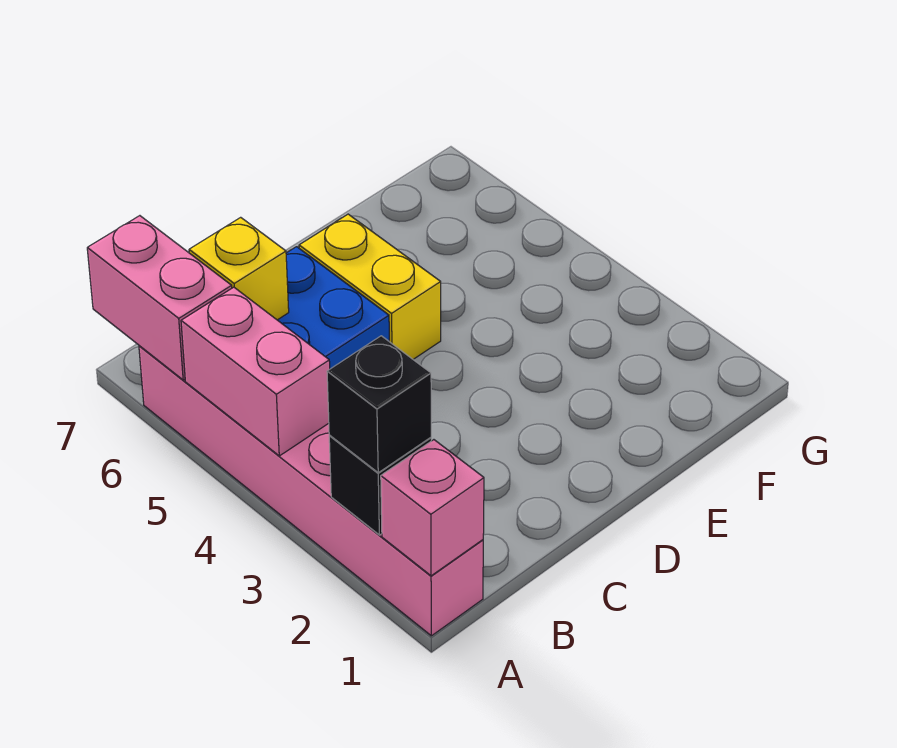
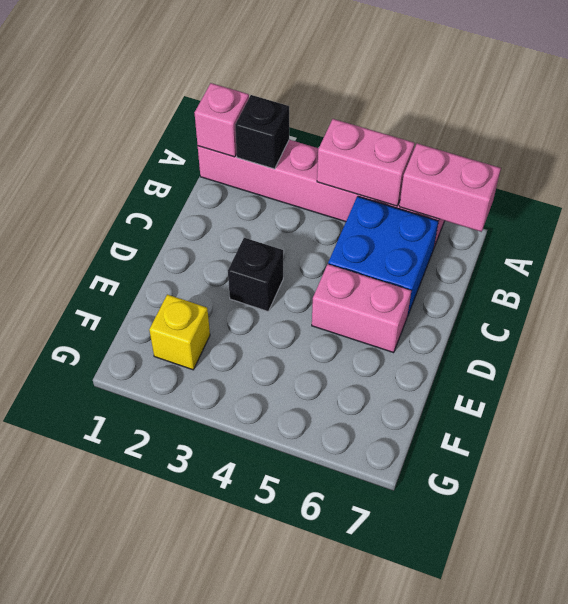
black brick A2 level 3 -> black brick D3 level 1
yellow brick B6 level 2 -> yellow brick F2 level 1
yellow brick D5:D6 level 1 -> pink brick D5:D6 level 1

